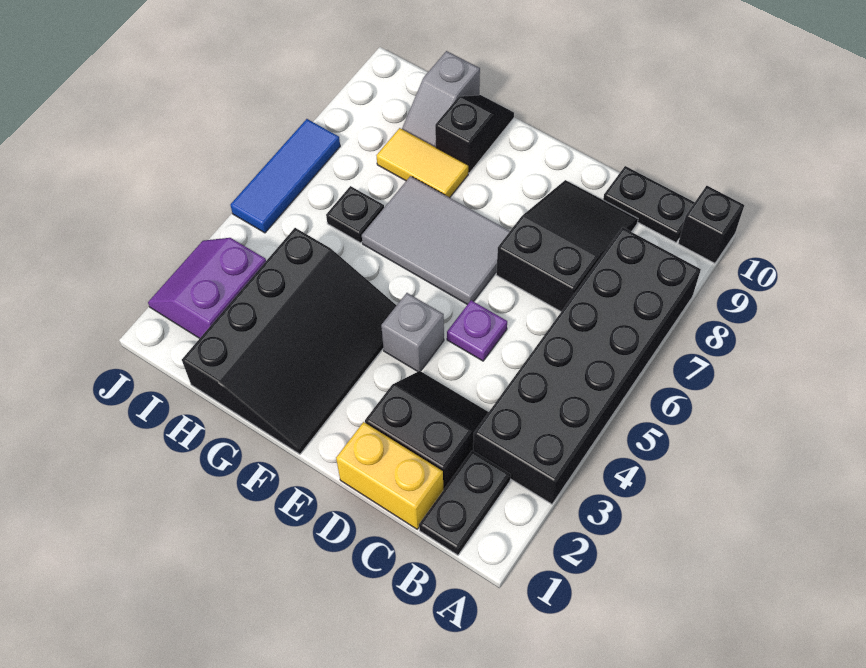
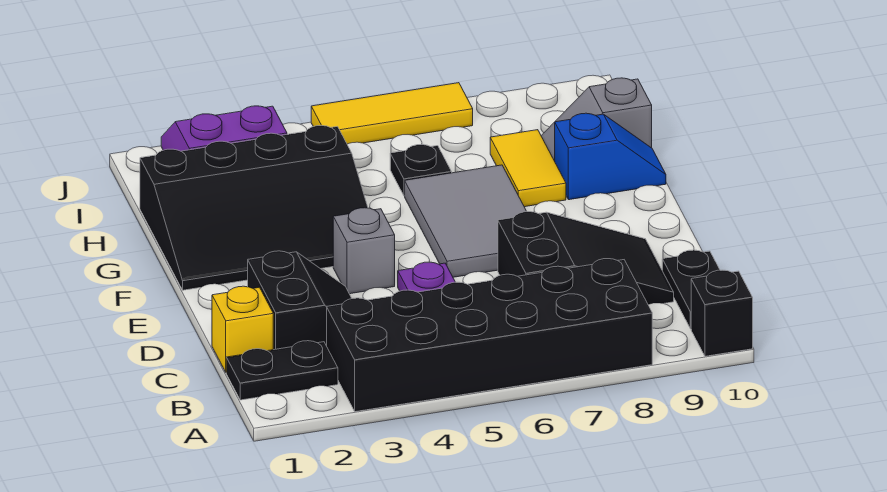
yellow brick C1:D1 level 1 -> yellow brick C1 level 1
black slope G9:G10 level 1 top 9 -> blue slope G9:G10 level 1 top 9
blue tile J5:J7 level 1 -> yellow tile J5:J7 level 1

